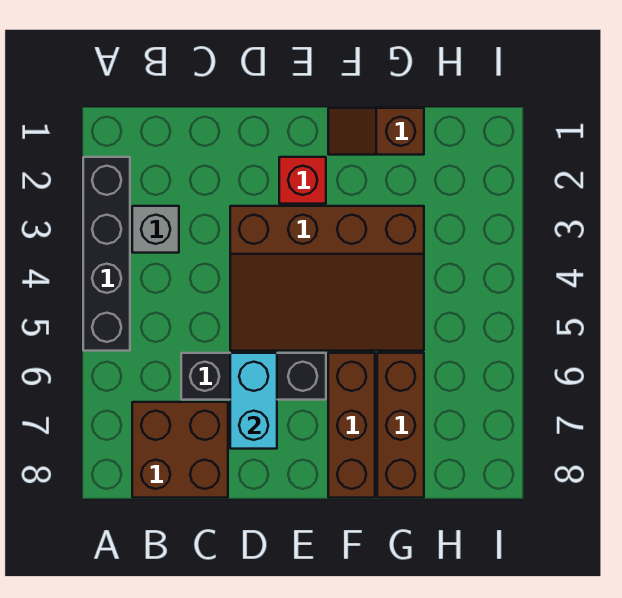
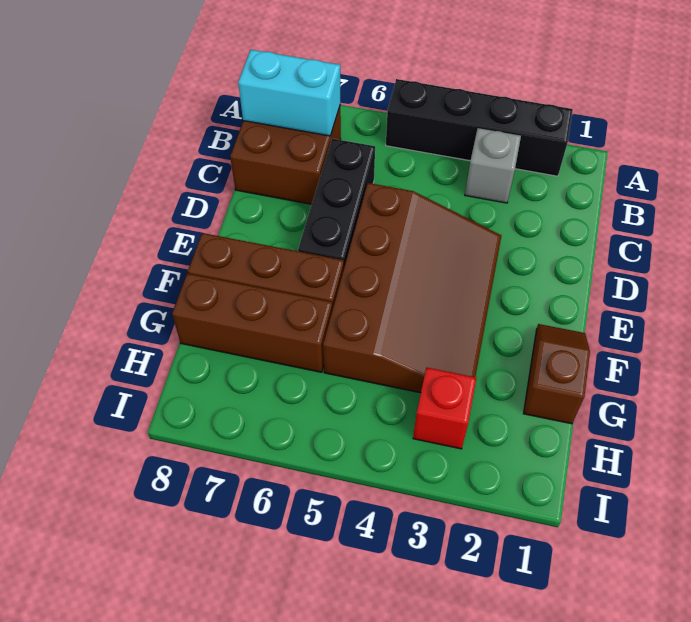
brown slope D3:G5 level 1 top 3 -> brown slope D3:G5 level 1 top 5
cyan brick D6:D7 level 2 -> cyan brick B7:B8 level 2
red brick E2 level 1 -> red brick H3 level 1

